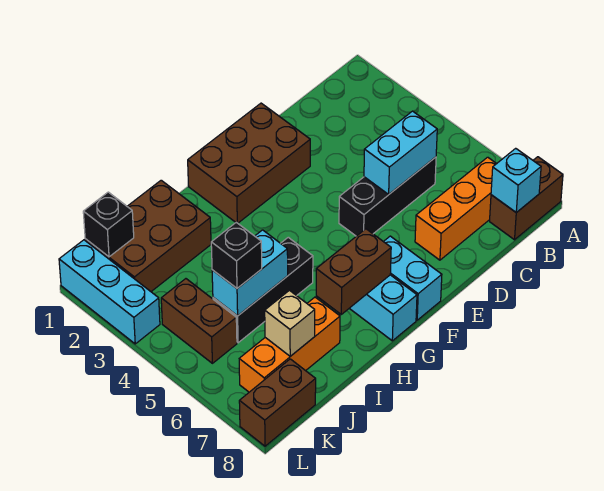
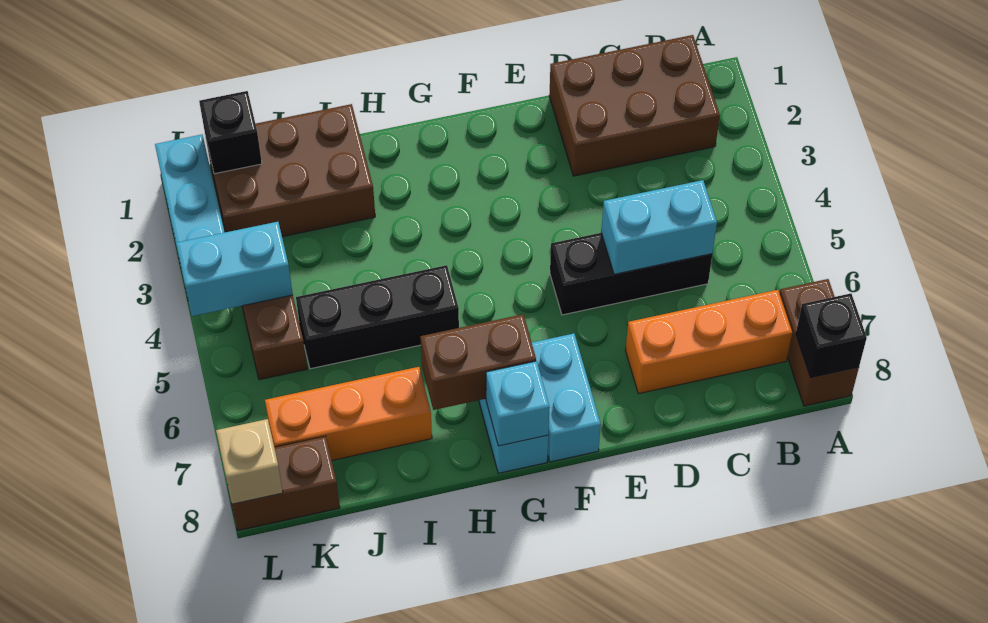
brown brick A8:B8 level 1 -> brown brick A7:A8 level 1
cyan brick B8 level 2 -> cyan brick G8 level 2
brown brick E1:G2 level 1 -> brown brick B1:D2 level 1
cyan brick I5:J5 level 2 -> cyan brick K4:L4 level 2
black brick J5 level 3 -> black brick A8 level 2
tan brick J7 level 2 -> tan brick L8 level 2

